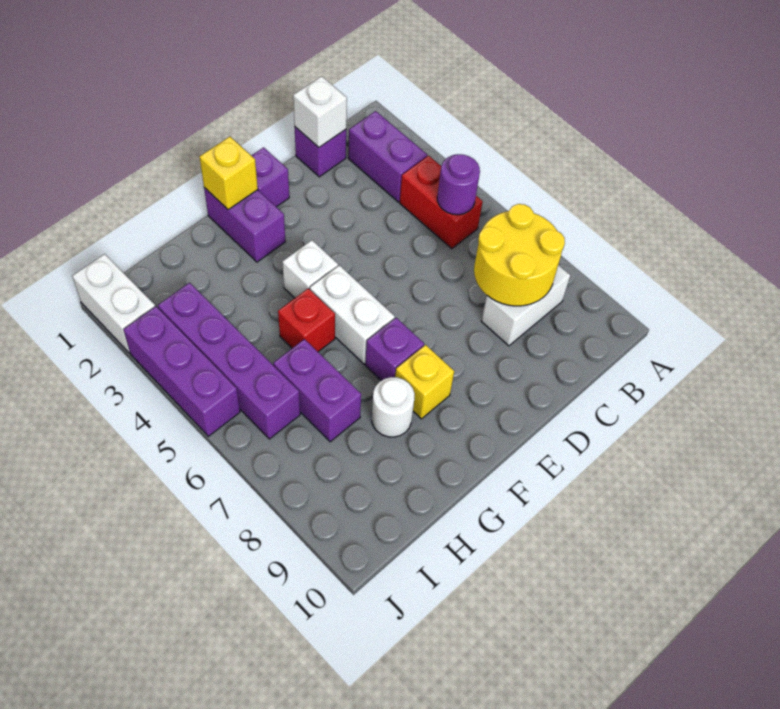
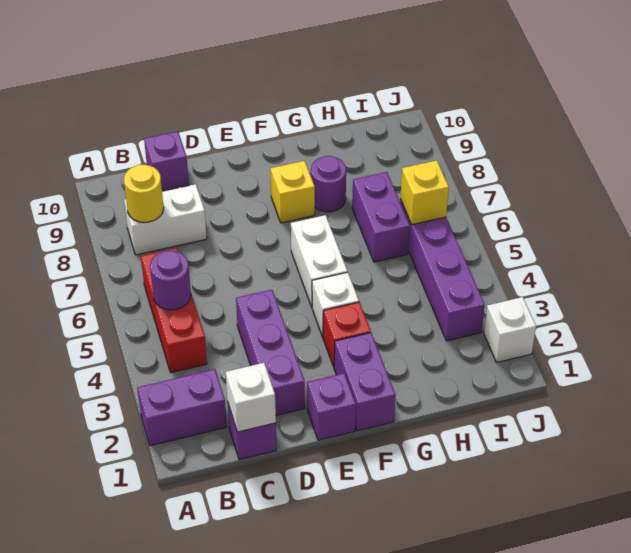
purple brick B2:B3 level 1 -> purple brick A2:B2 level 1
red brick B4:B5 level 1 -> red brick B4:B6 level 1
yellow round brick B7:C8 level 2 -> yellow round brick B8 level 2
yellow brick F1 level 2 -> yellow brick I6 level 2
purple brick F7 level 1 -> purple brick C10 level 1
red brick G5 level 1 -> red brick F3 level 1
white round brick G8 level 1 -> purple round brick G8 level 1
white brick J1:J2 level 1 -> white brick J2 level 1
purple brick J3:J5 level 1 -> purple brick D2:D4 level 1

